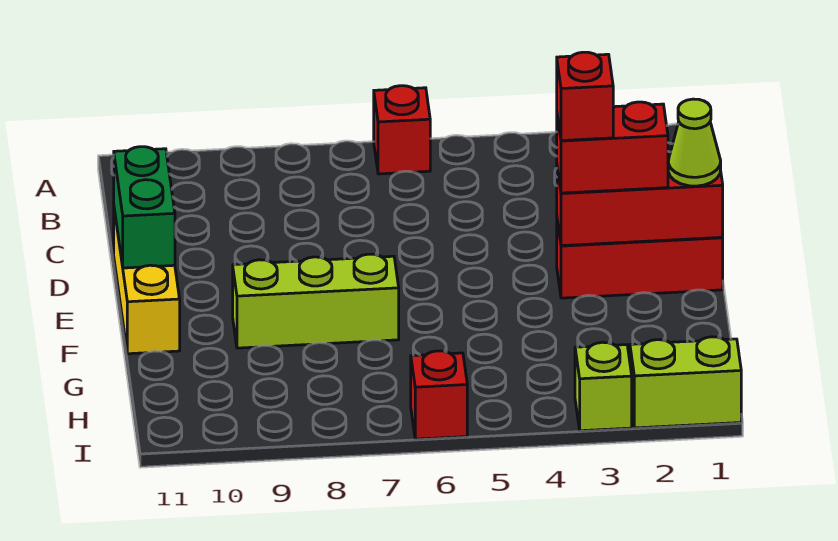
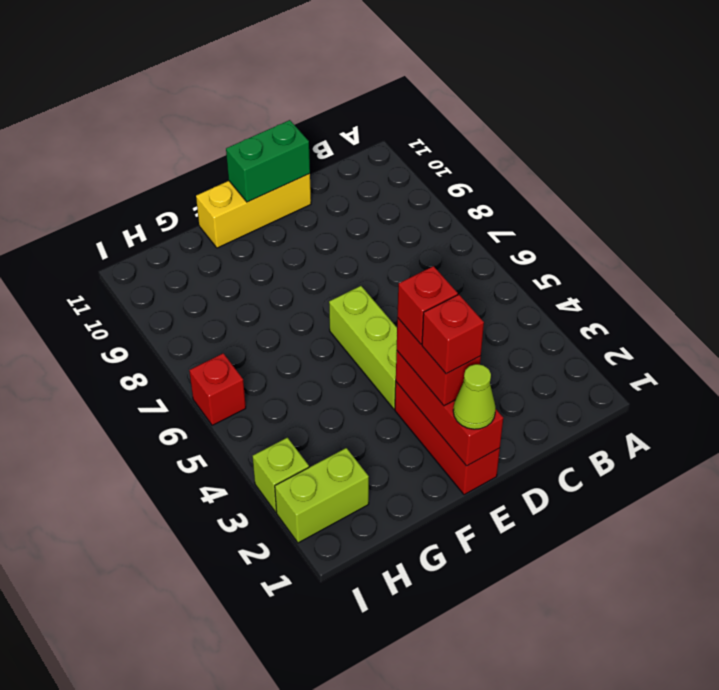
red brick A6 level 1 -> red brick E2 level 4
lime brick F7:F9 level 1 -> lime brick E4:E6 level 1
lime brick I1:I2 level 1 -> lime brick H2:I2 level 1

